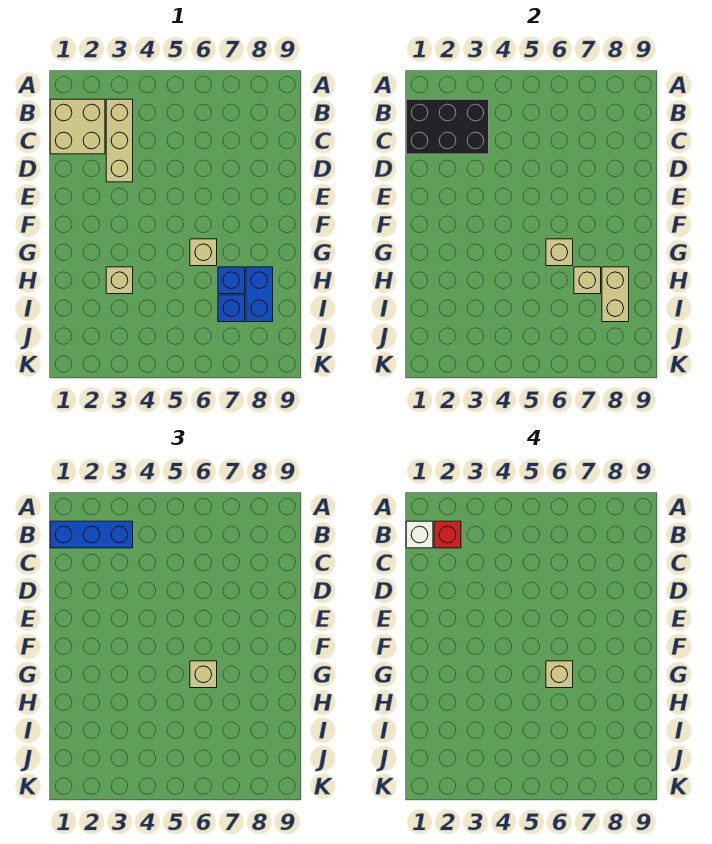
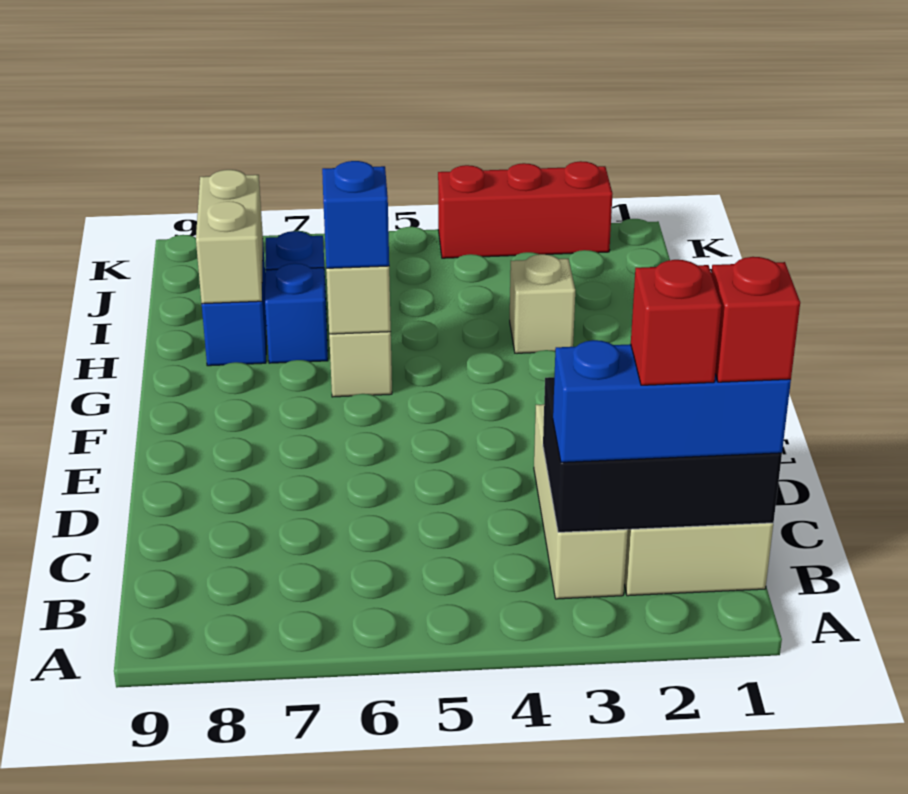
white brick B1 level 4 -> red brick B1 level 4
tan brick G6 level 3 -> blue brick G6 level 3
tan brick G6 level 4 -> none
tan brick H7 level 2 -> none
none -> red brick K2:K4 level 1

